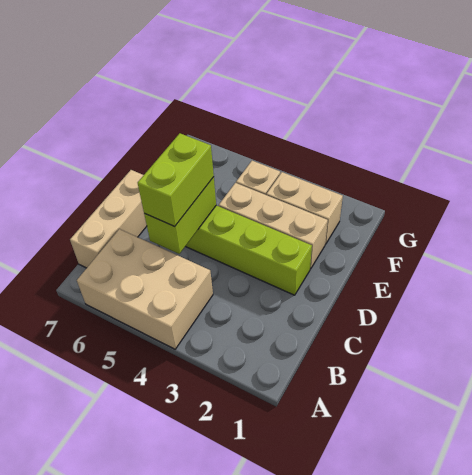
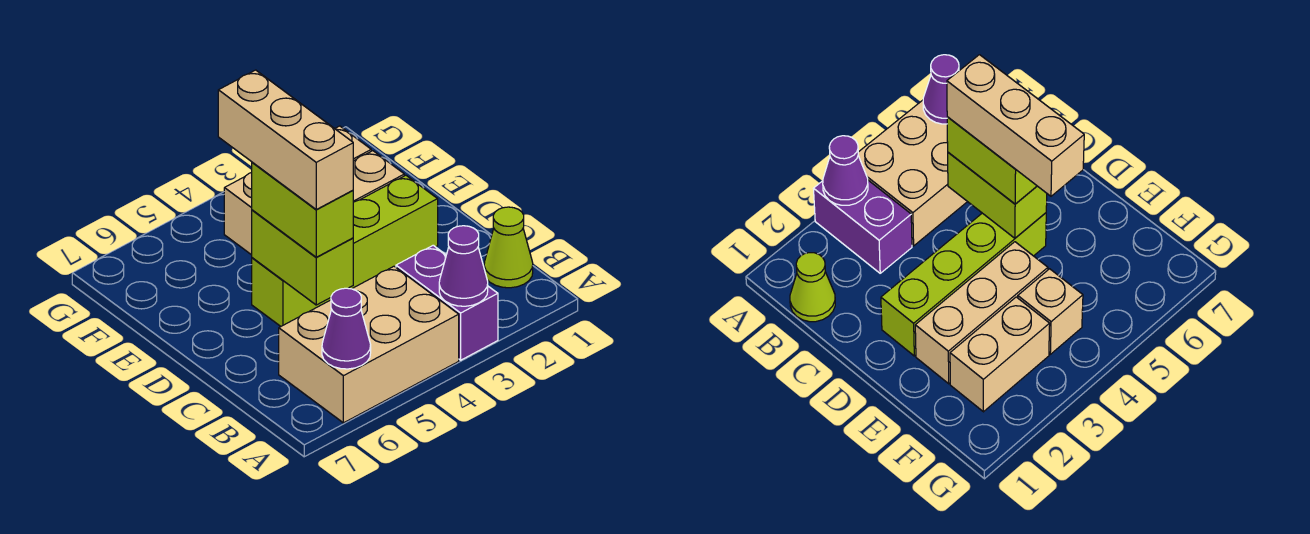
none -> purple brick A3:B3 level 1
none -> purple cone A3 level 2
none -> purple cone A6 level 2
none -> lime cone B1 level 1
tan brick B7:D7 level 1 -> tan brick C5:E5 level 4

